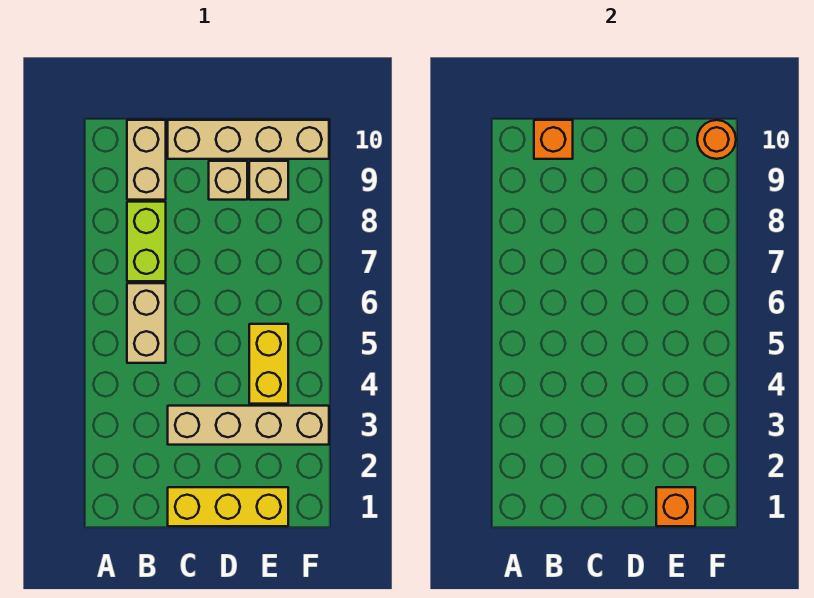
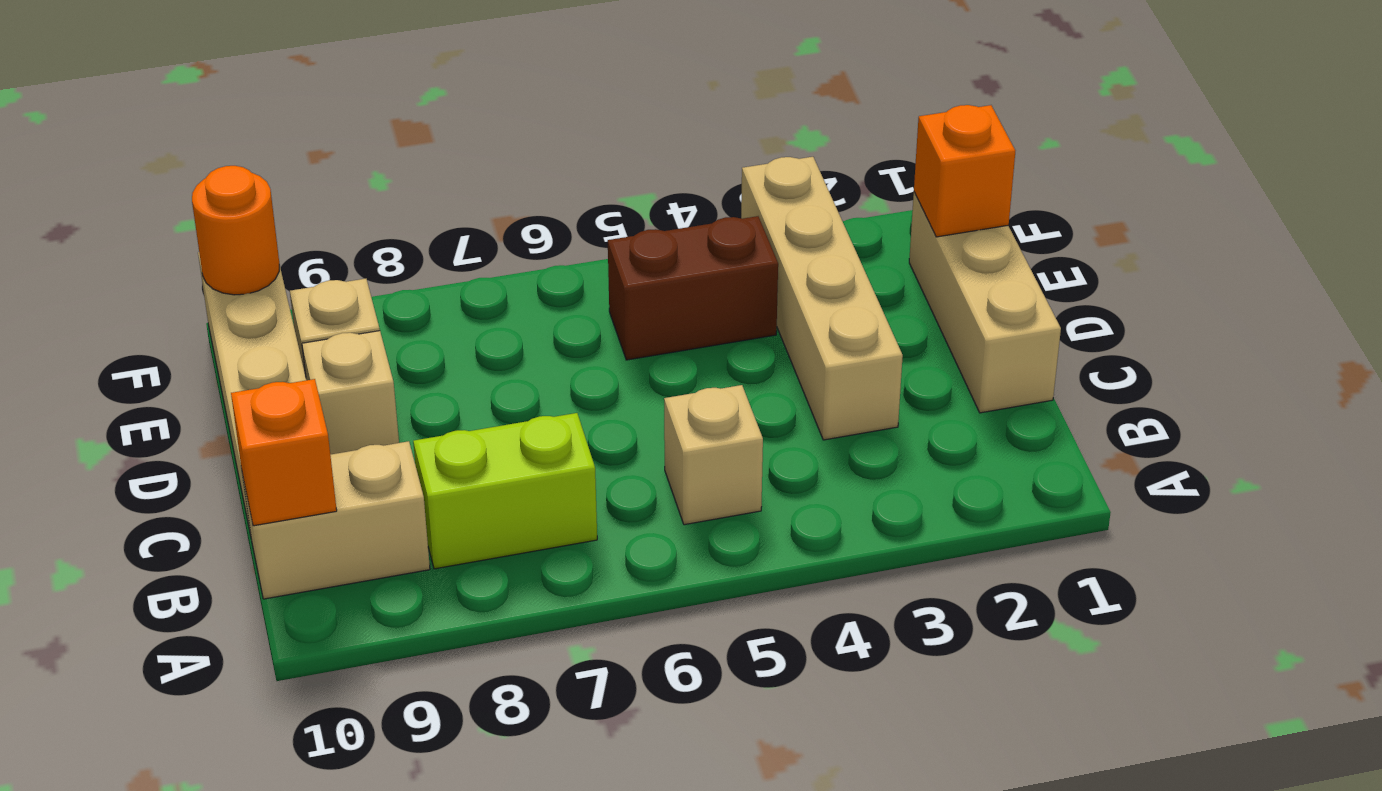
tan brick B5:B6 level 1 -> tan brick B5 level 1
yellow brick C1:E1 level 1 -> tan brick C1:E1 level 1
yellow brick E4:E5 level 1 -> brown brick E4:E5 level 1

